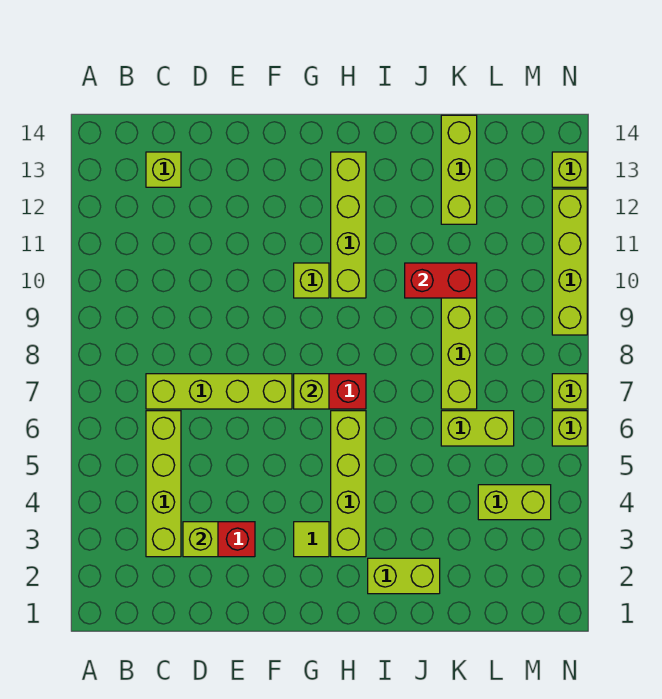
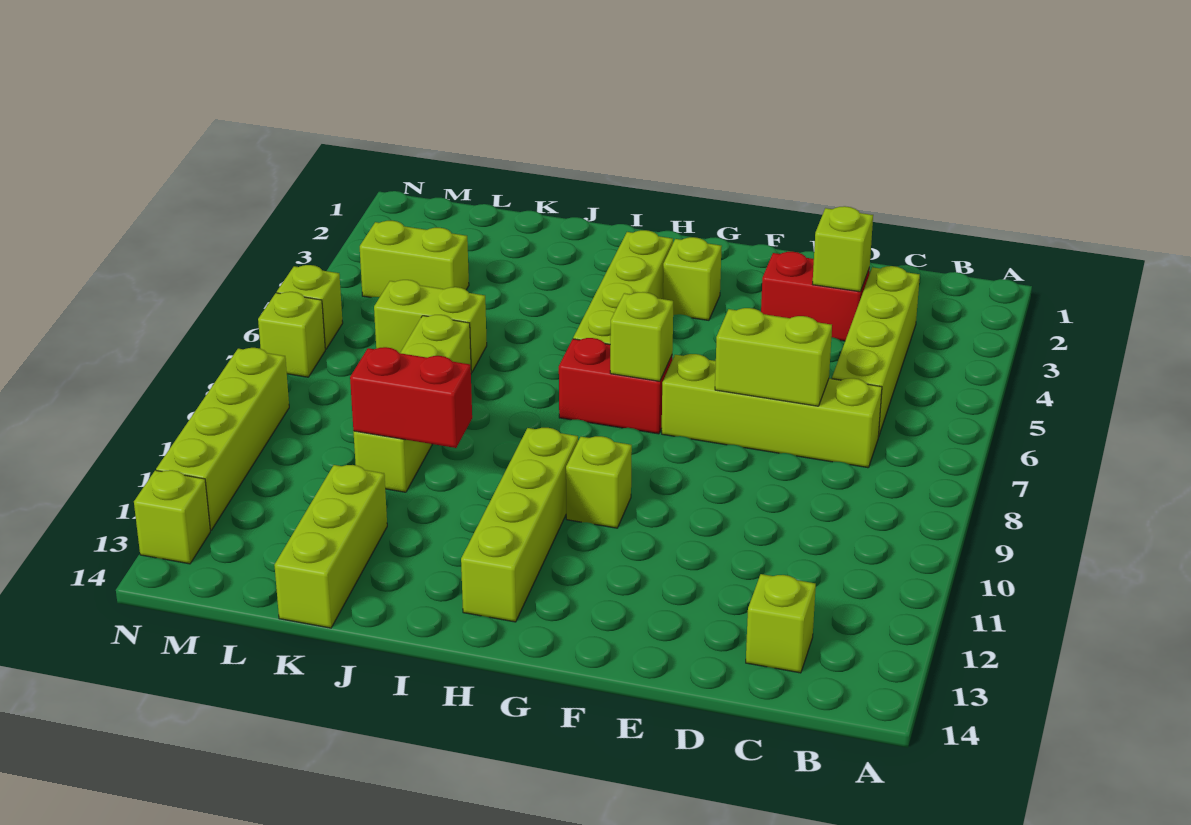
lime tile G3 level 1 -> lime brick G3 level 1
lime brick I2:J2 level 1 -> lime brick D7:E7 level 2

